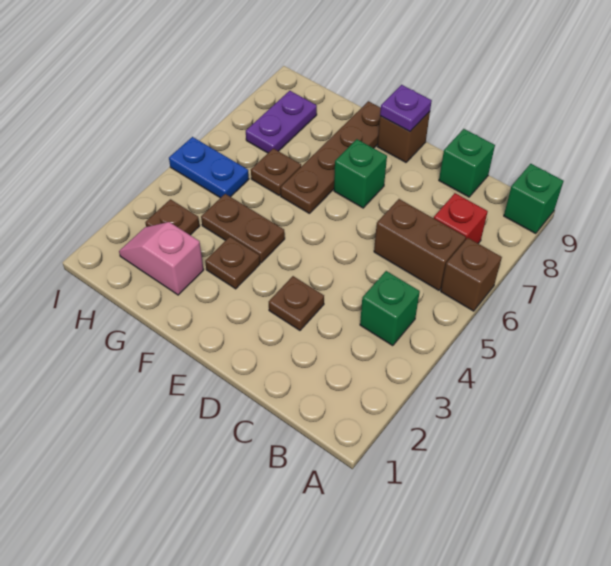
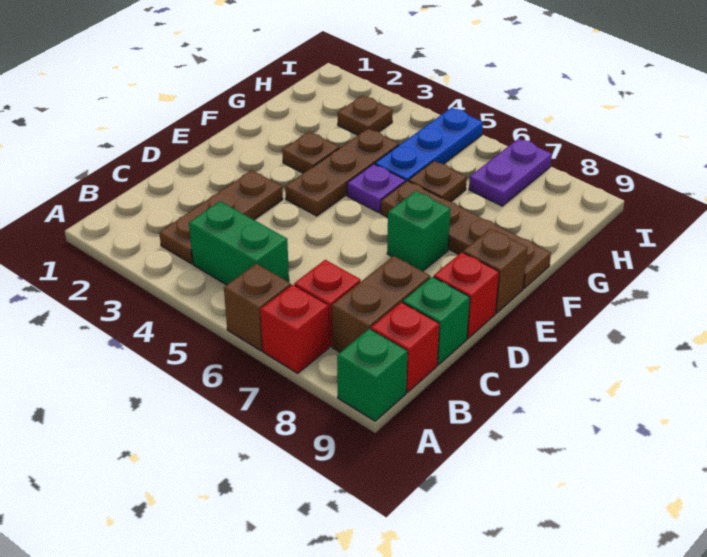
none -> red brick A7 level 1
green brick B4 level 1 -> green brick B4:B5 level 1
brown brick B6:C6 level 1 -> brown brick B8:C8 level 1
none -> red brick B9 level 1
brown plate D3 level 1 -> brown plate B3:D3 level 1
none -> red brick D9 level 1
purple plate E9 level 2 -> purple plate F5 level 1
brown plate F4:G4 level 1 -> brown plate E4:G4 level 1
pink slope G2:H2 level 1 top G -> none
blue plate H5:I5 level 1 -> blue plate G5:I5 level 1
purple plate H7:H8 level 1 -> purple plate H7:I7 level 1

